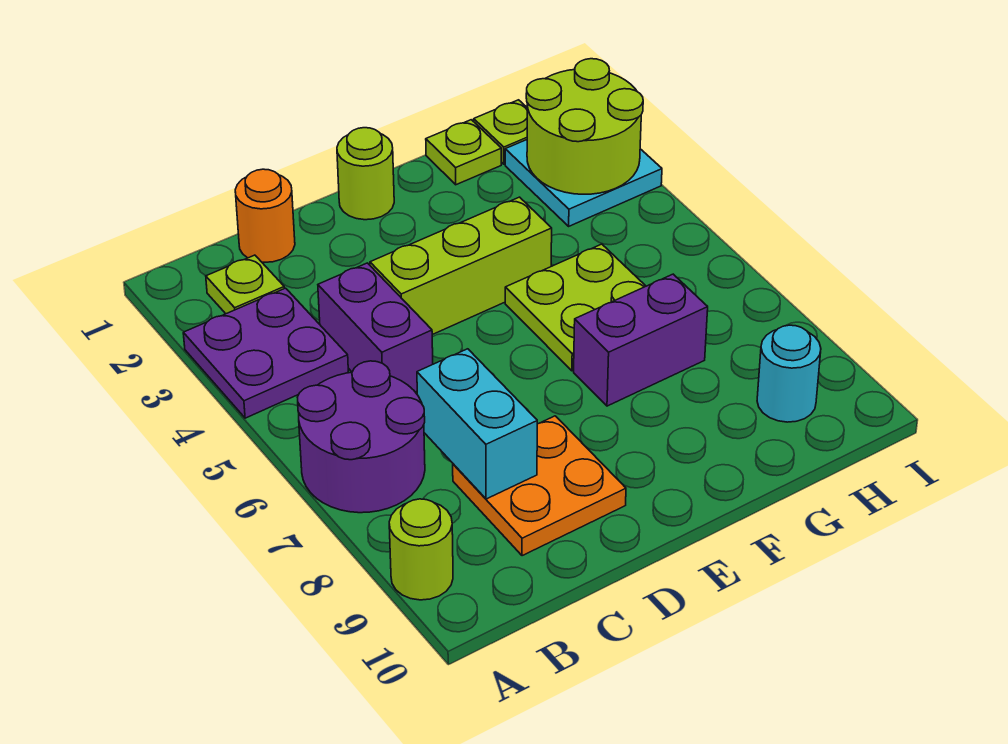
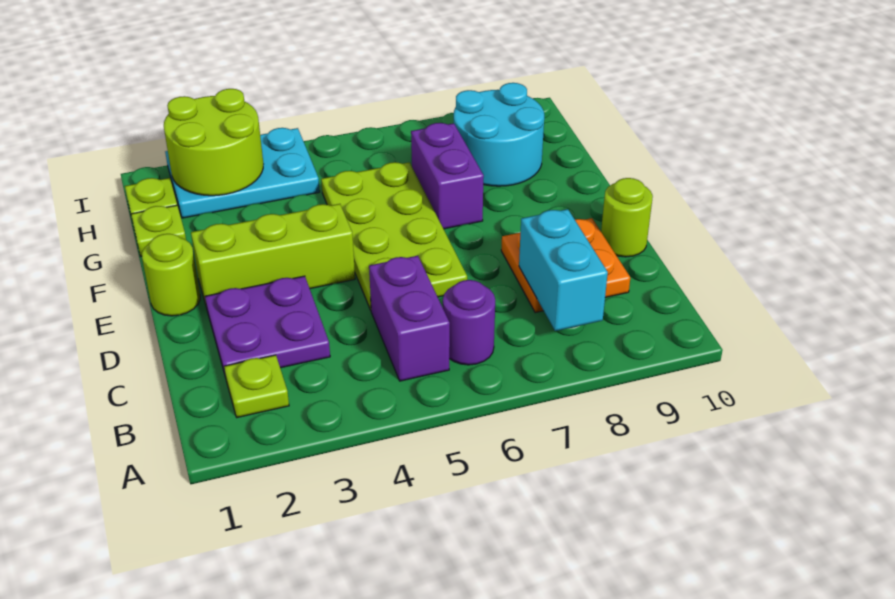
purple plate A3:B4 level 1 -> purple plate C2:D3 level 1
purple round brick A6:B7 level 1 -> purple round brick B6 level 1
lime round brick A9 level 1 -> lime round brick D10 level 1
orange round brick C1 level 1 -> none
purple brick C4:C5 level 1 -> purple brick B5:C5 level 1
cyan brick C7:C8 level 2 -> cyan brick B8:C8 level 2
lime brick D4:F4 level 1 -> lime brick E2:E4 level 1
lime plate F5:G6 level 1 -> lime plate D5:G6 level 1
cyan plate H2:I3 level 1 -> cyan plate H2:I4 level 1
cyan round brick H9 level 1 -> cyan round brick G8:H9 level 1

